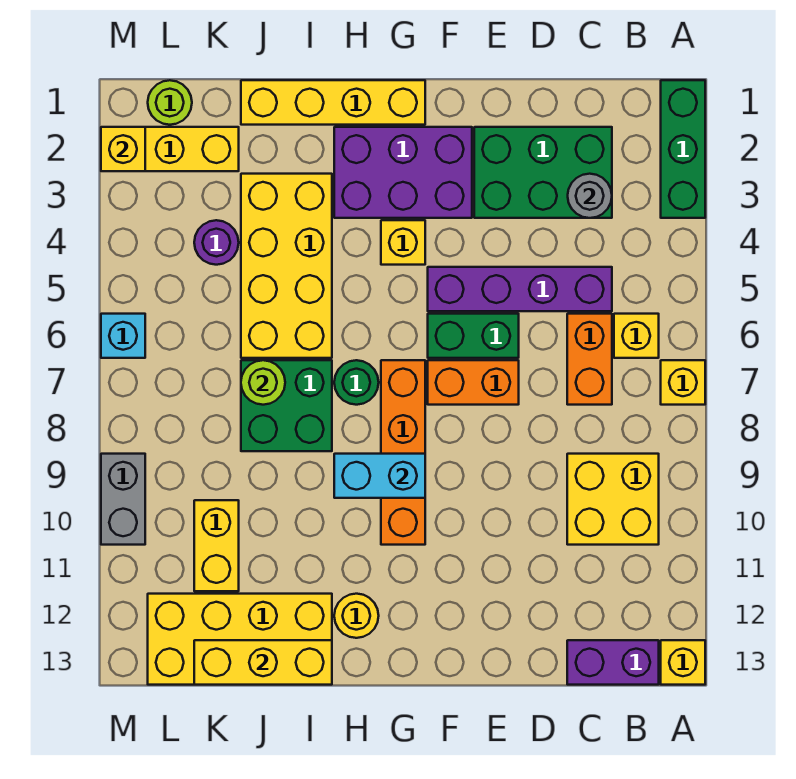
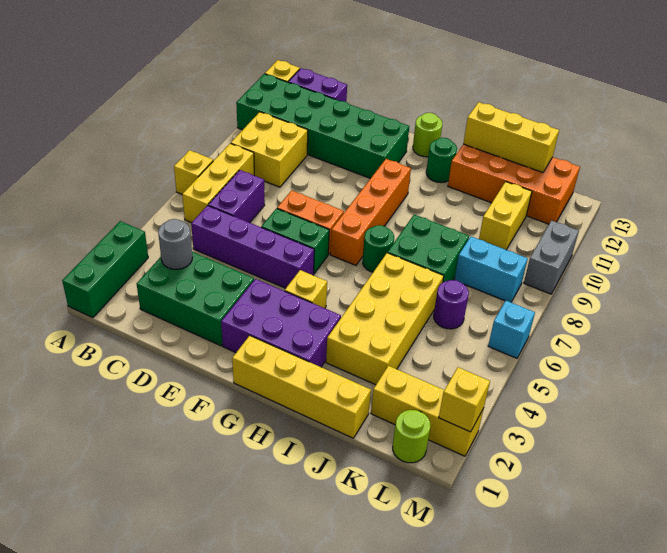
none -> green brick A11:F12 level 1
yellow brick B6 level 1 -> yellow brick B6:B8 level 1
orange brick C6:C7 level 1 -> purple brick C6:C7 level 1
cyan brick G9:H9 level 2 -> cyan brick K8:L8 level 1
yellow round brick H12 level 1 -> green round brick H12 level 1
yellow brick I12:L13 level 1 -> orange brick I12:L13 level 1
lime round brick J7 level 2 -> lime round brick G13 level 1
purple round brick K4 level 1 -> purple round brick K6 level 1

